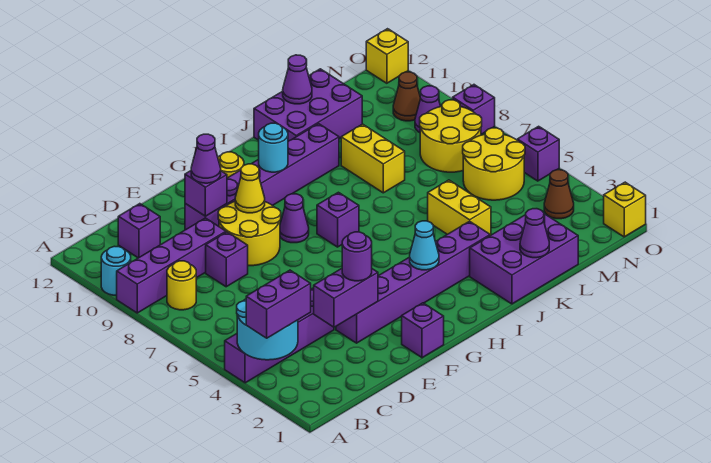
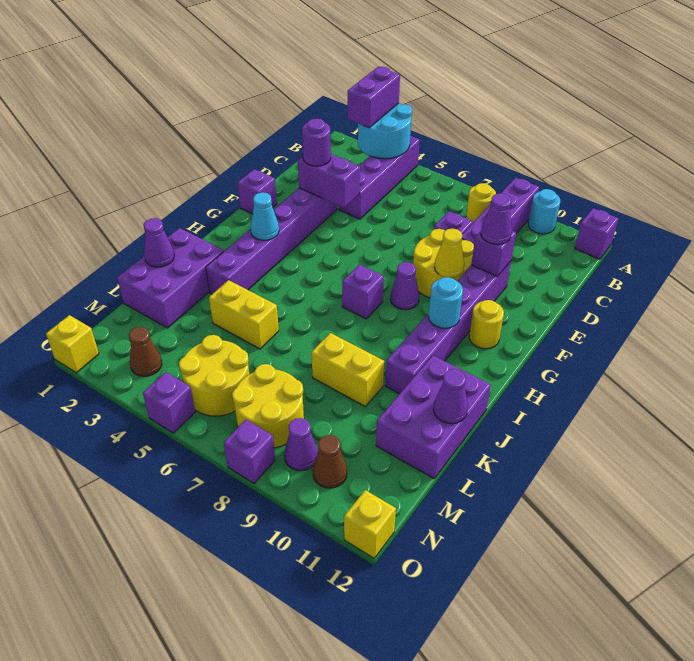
purple brick C11 level 1 -> purple brick A12 level 1
purple brick D3:E3 level 2 -> purple brick E3:E4 level 2

